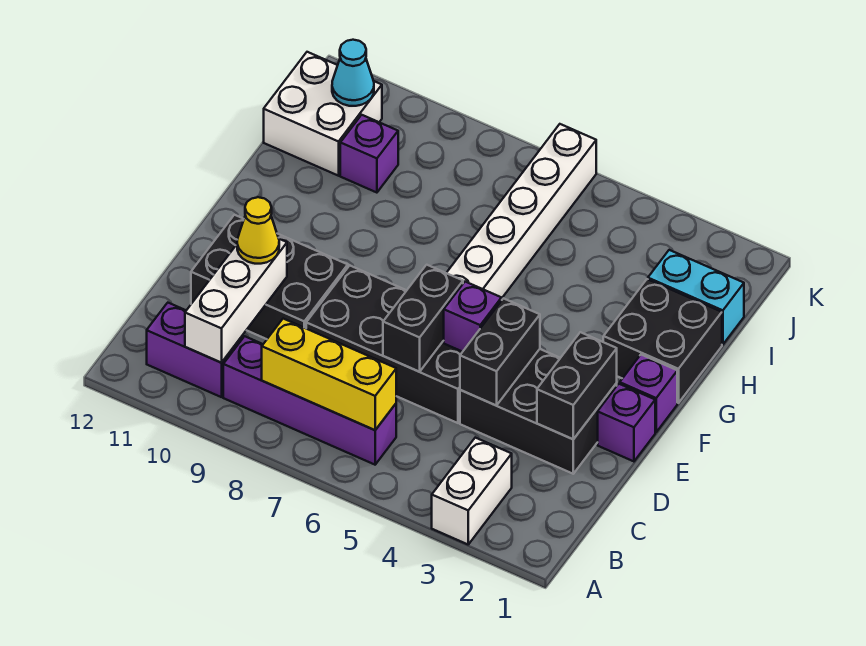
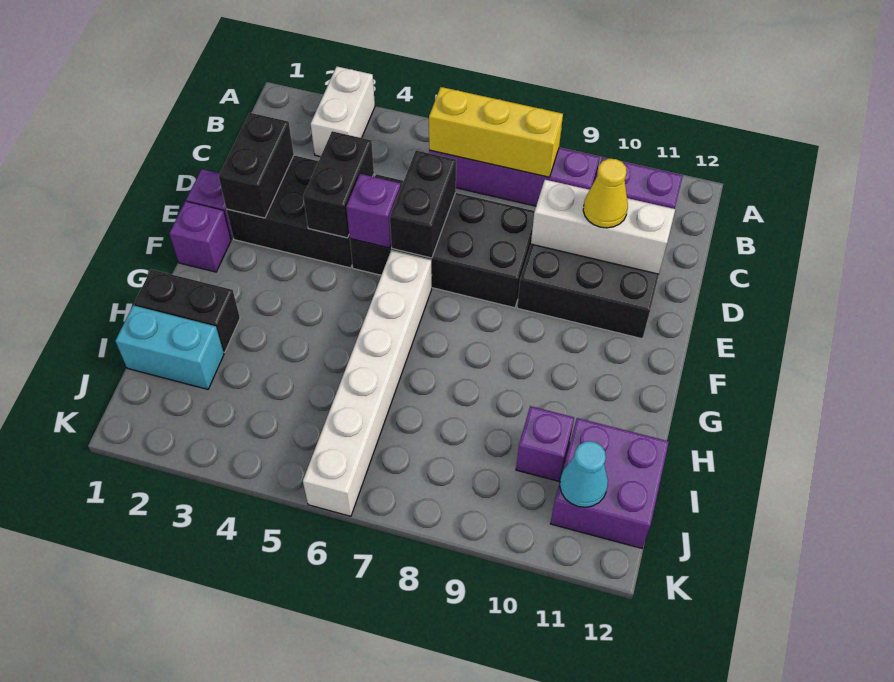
white brick B10:D10 level 2 -> white brick D9:D11 level 2
black brick G1:H2 level 1 -> black brick H1:H2 level 1
white brick I11:J12 level 1 -> purple brick I11:J12 level 1

